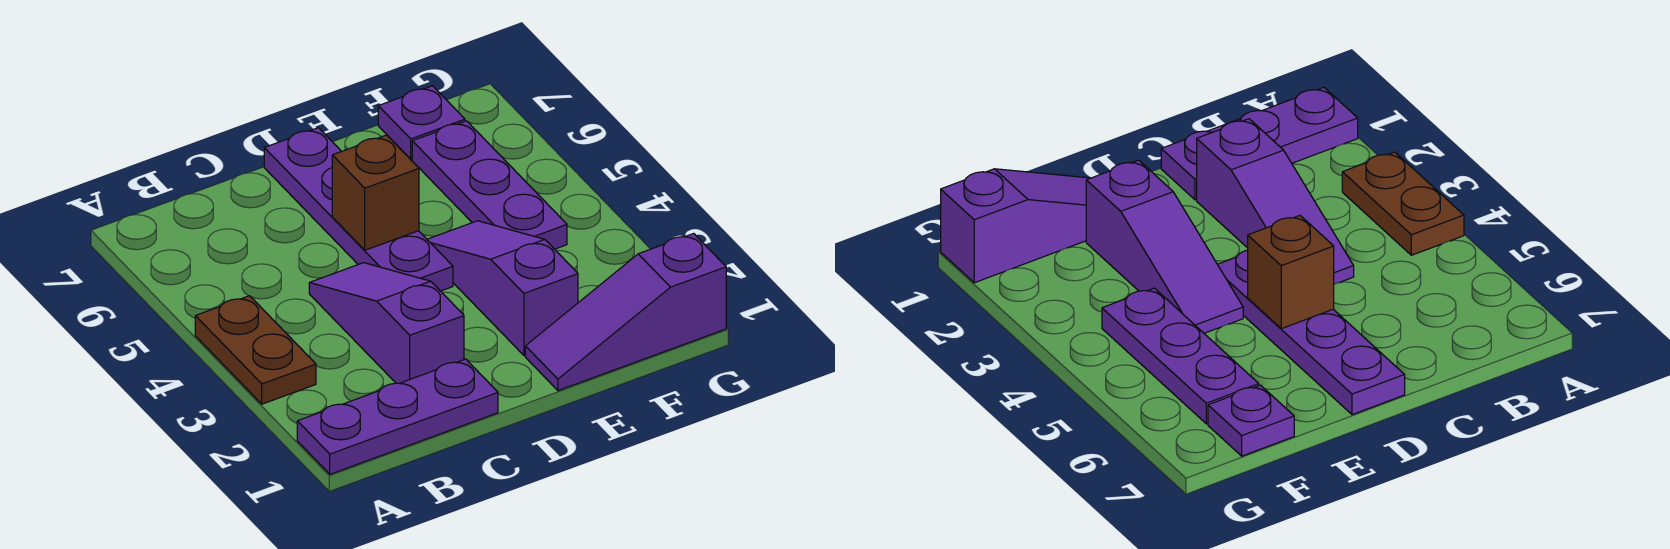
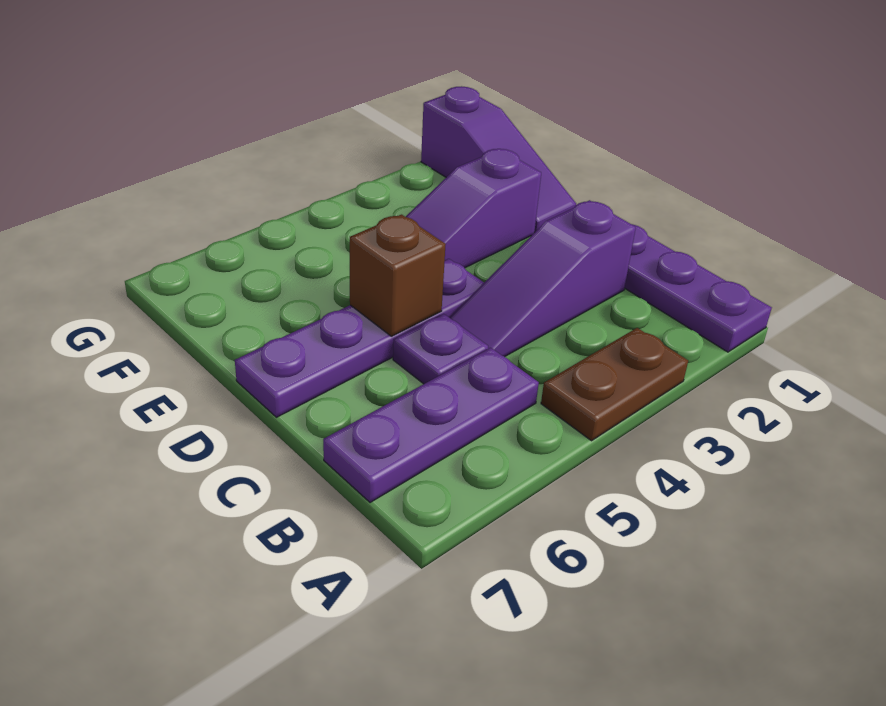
purple plate F4:F6 level 1 -> purple plate B5:B7 level 1
purple plate F7 level 1 -> purple plate C5 level 1

